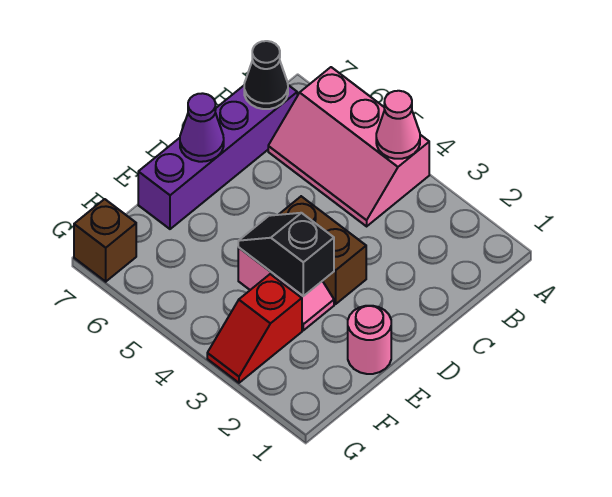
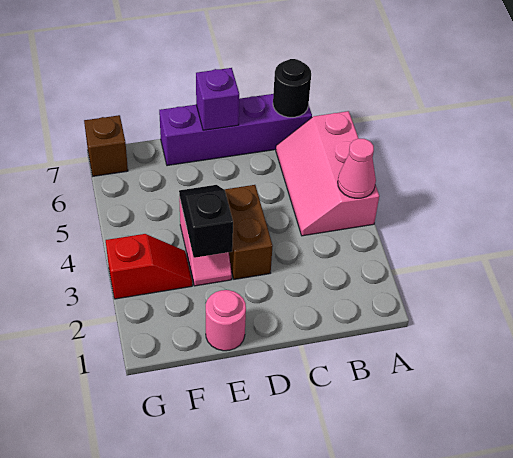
black cone B7 level 2 -> black round brick B7 level 2
purple cone D7 level 2 -> purple brick D7 level 2
red slope F3:G3 level 1 top F -> red slope F3:G3 level 1 top G

